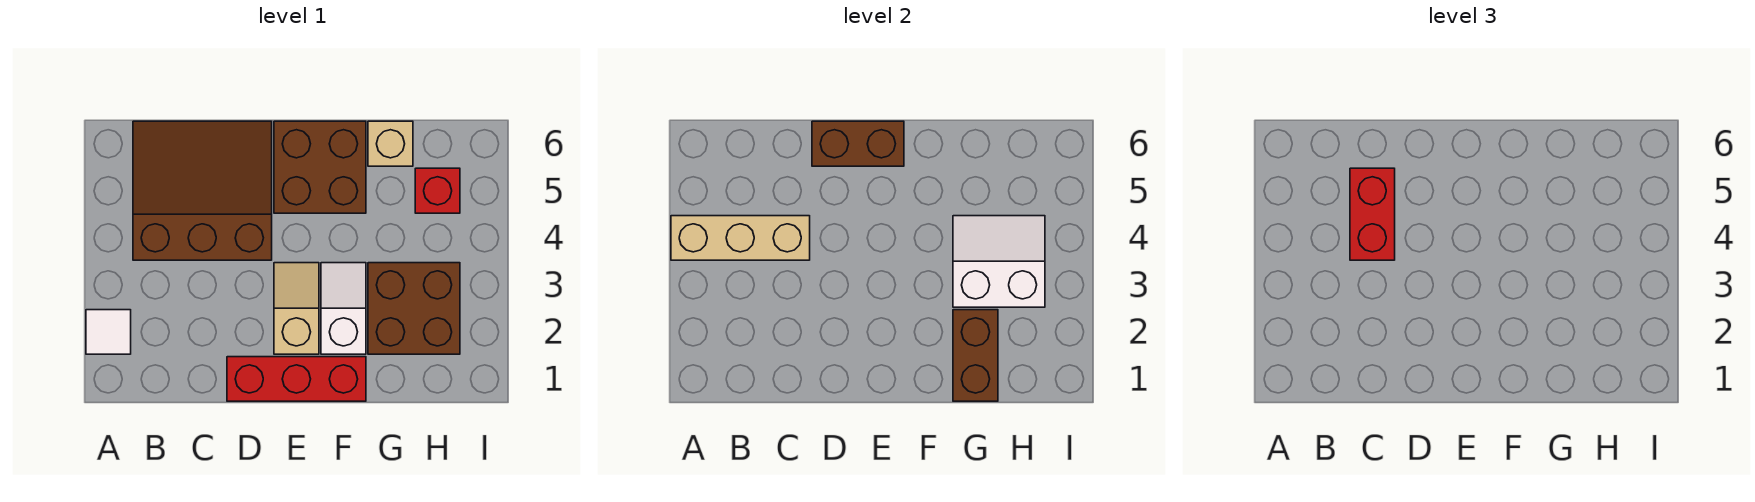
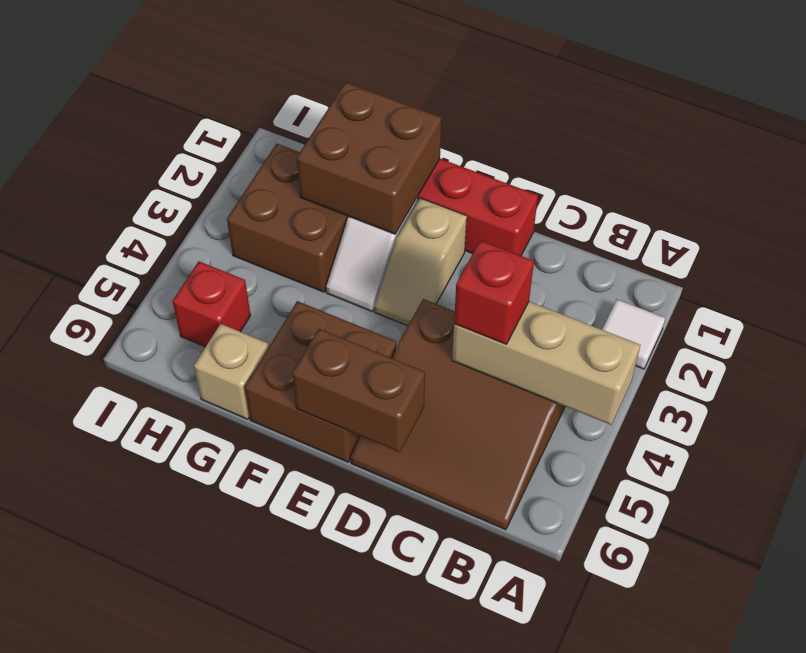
red brick C4:C5 level 3 -> red brick C4 level 3
brown brick G1:G2 level 2 -> brown brick F1:G2 level 2
white slope G3:H4 level 2 top 3 -> none

